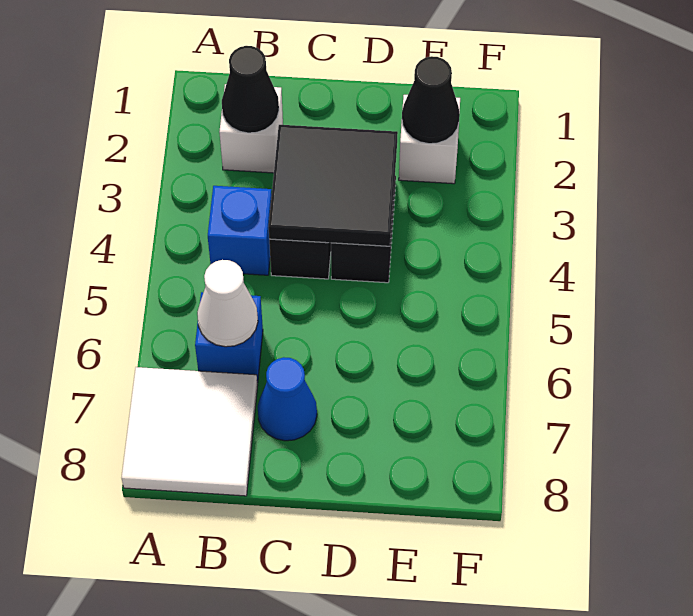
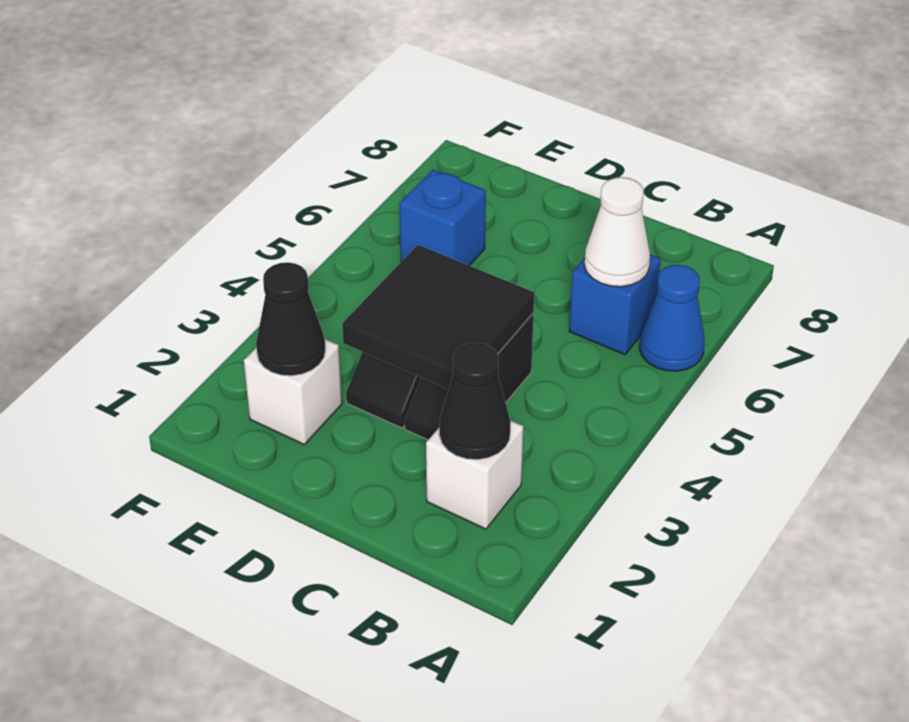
white tile A7:B8 level 1 -> none
blue brick B4 level 1 -> blue brick E6 level 1
blue cone C7 level 1 -> blue cone A6 level 1

